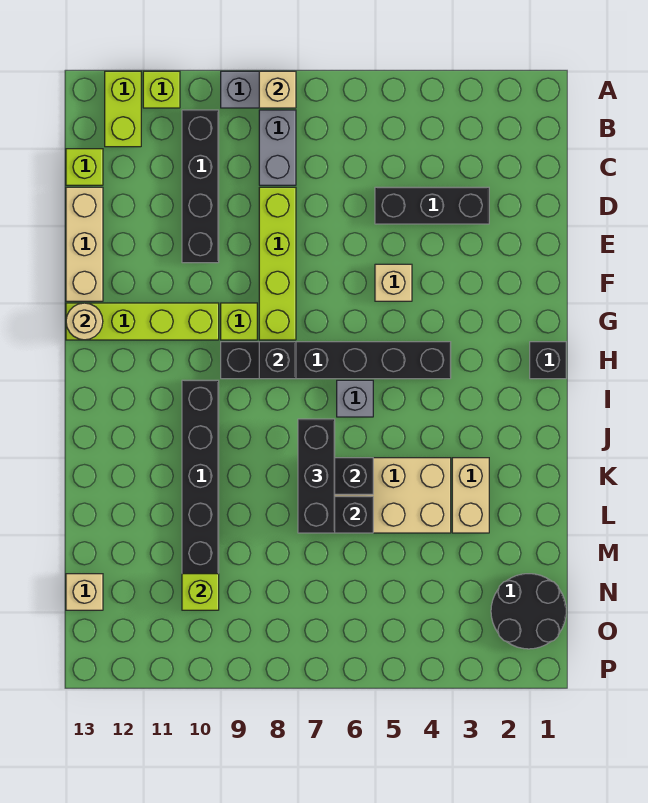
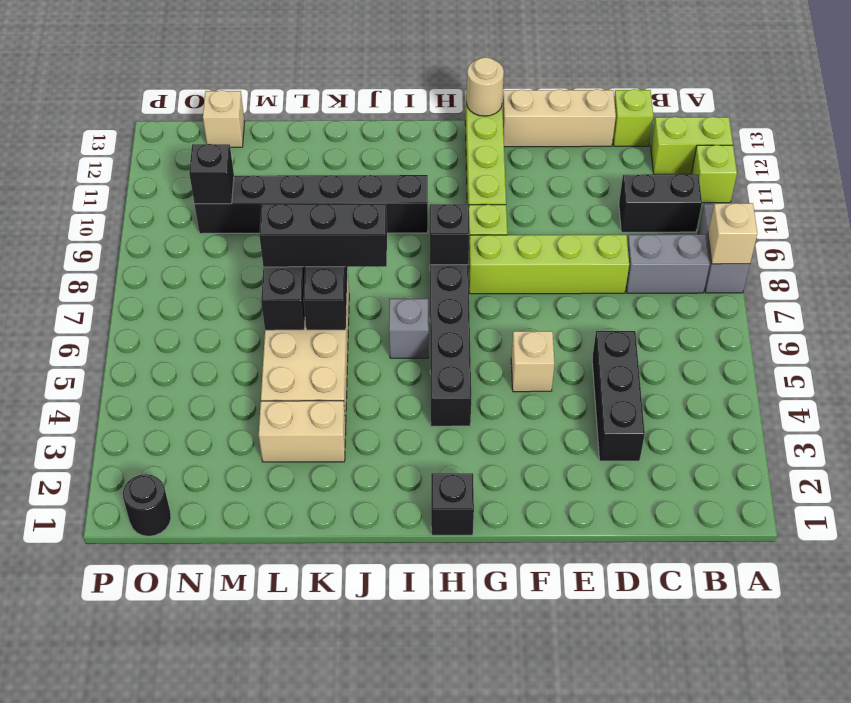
black brick B10:E10 level 1 -> black brick B10:C10 level 1
black round brick N1:O2 level 1 -> black round brick O1 level 1
lime brick N10 level 2 -> black brick N10 level 2

